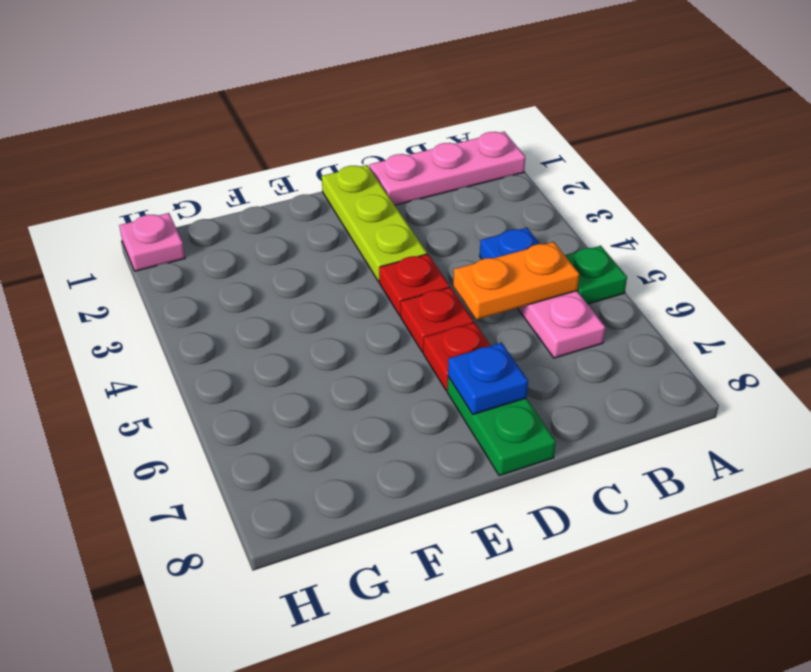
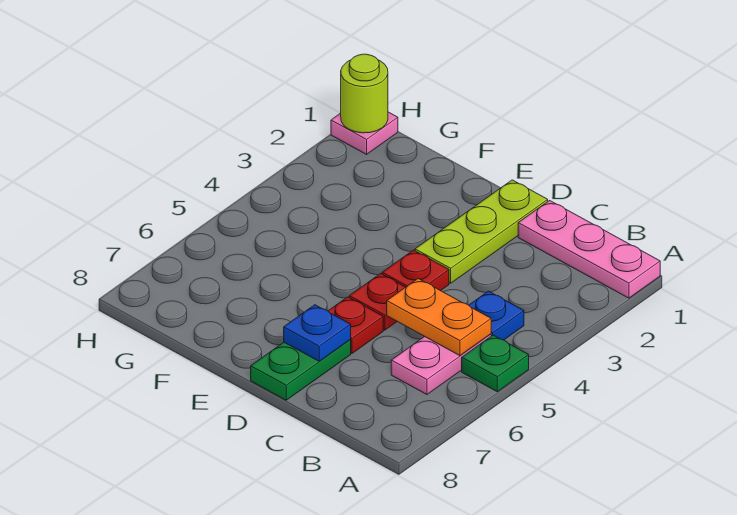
none -> lime round brick H1 level 2

